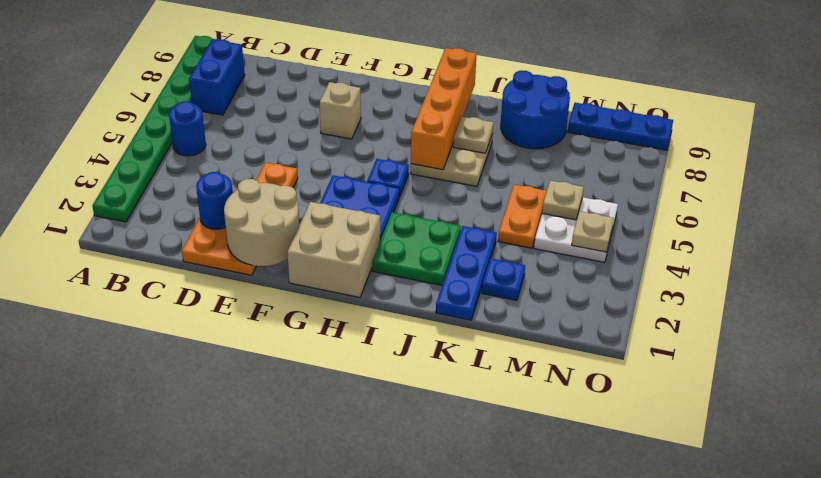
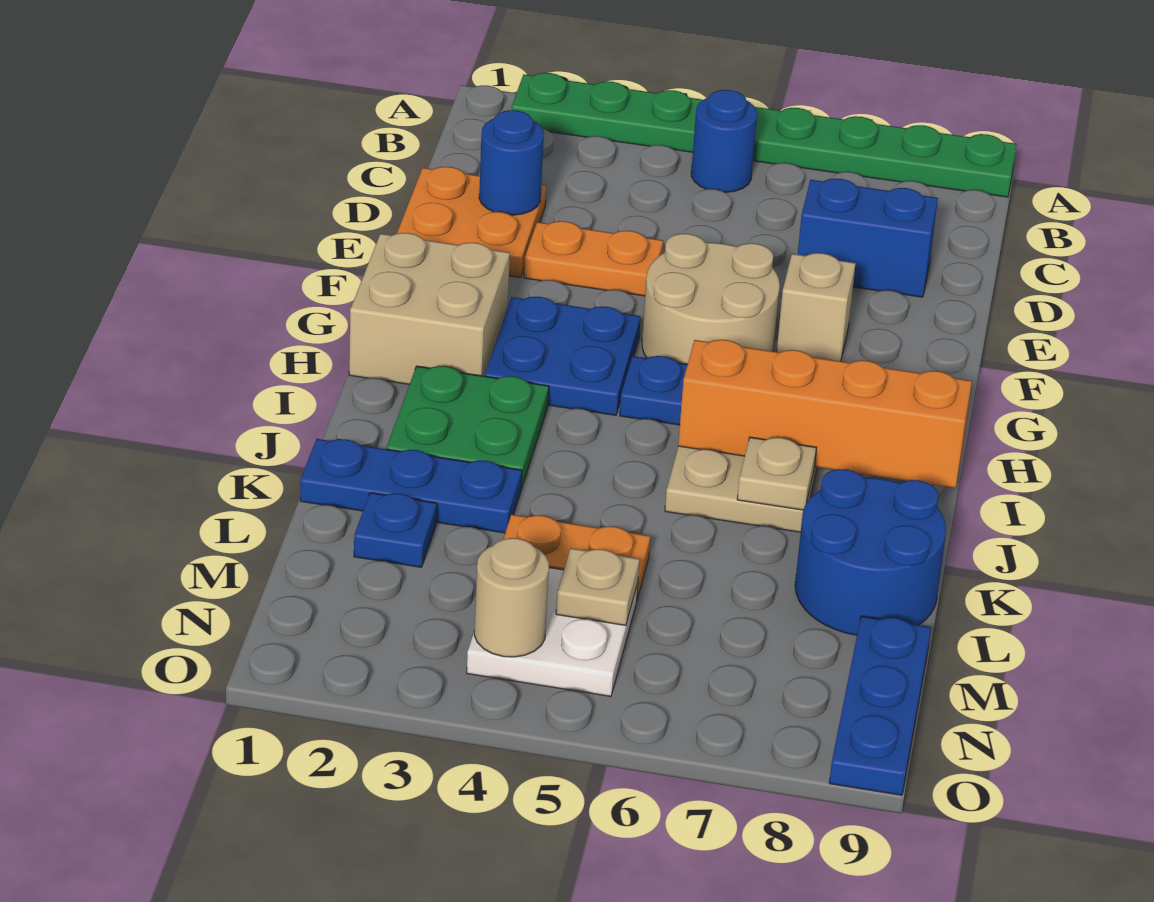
blue brick B7:B8 level 1 -> blue brick D7:D8 level 1
tan round brick E1:F2 level 2 -> tan round brick F5:G6 level 1
tan plate N4 level 2 -> tan round brick N4 level 2

